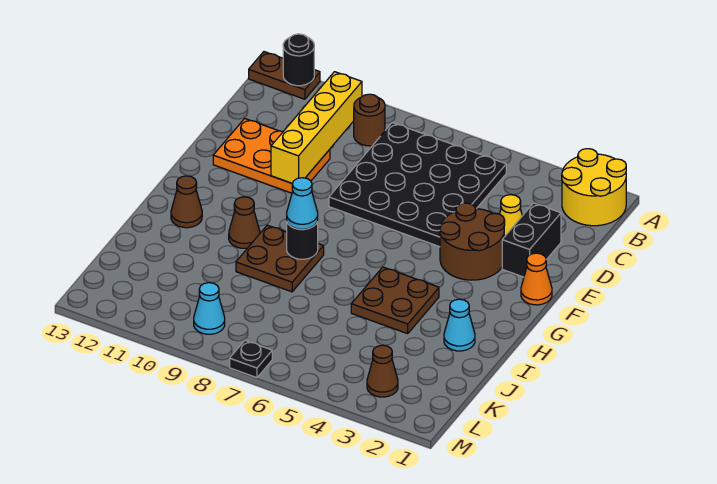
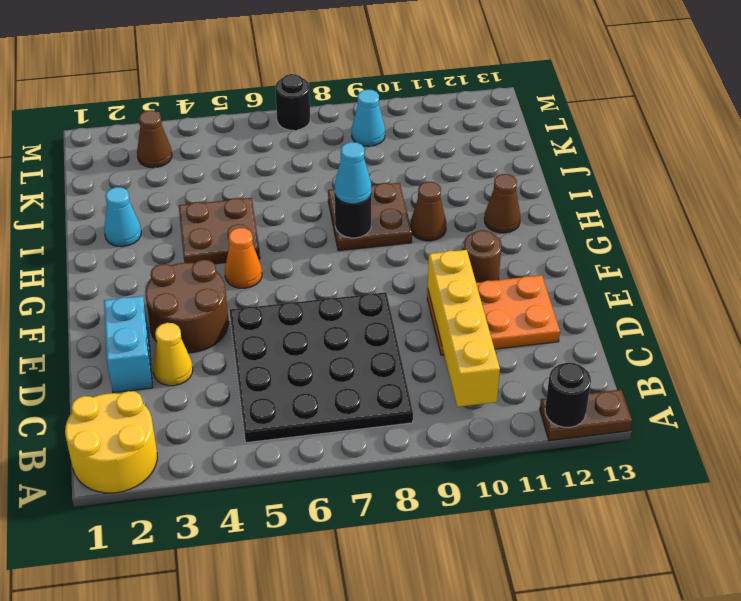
brown round brick B9 level 1 -> brown round brick F11 level 1
black brick D2:E2 level 1 -> cyan brick D2:E2 level 1
orange cone F1 level 1 -> orange cone G5 level 1
black plate M7 level 1 -> black round brick M7 level 1

